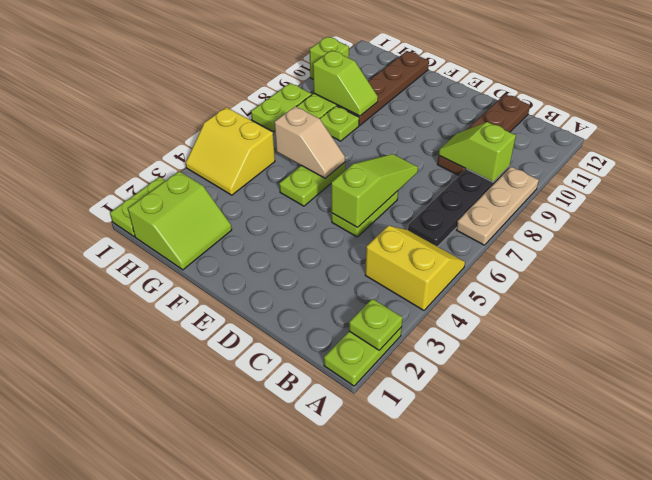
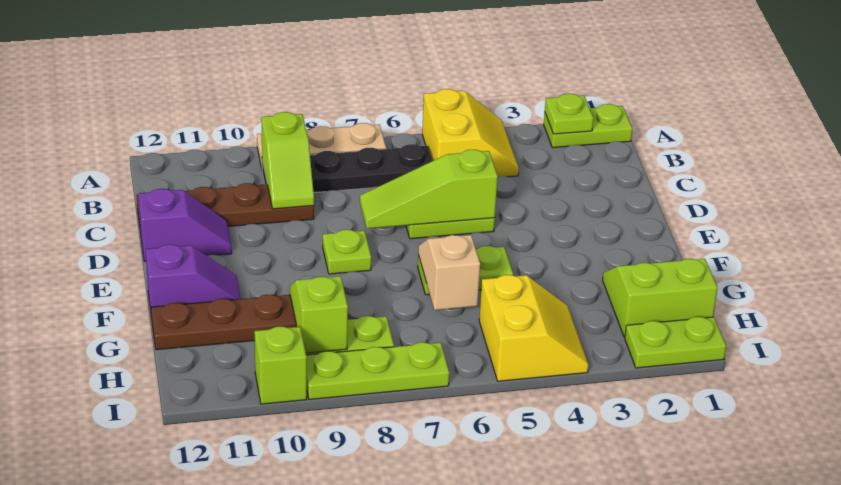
yellow slope A4:B5 level 1 top 4 -> yellow slope A4:B5 level 1 top 5
none -> purple slope D11:D12 level 1 top 12
none -> purple slope F11:F12 level 1 top 12
lime plate G8 level 1 -> lime plate E8 level 1
lime plate I7:I8 level 1 -> lime plate I7:I9 level 1

